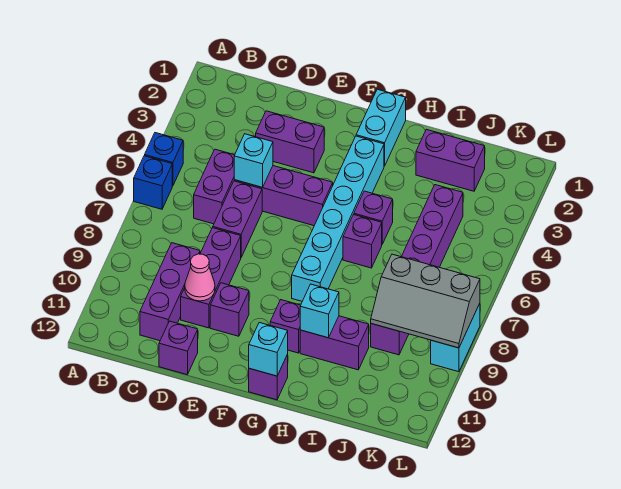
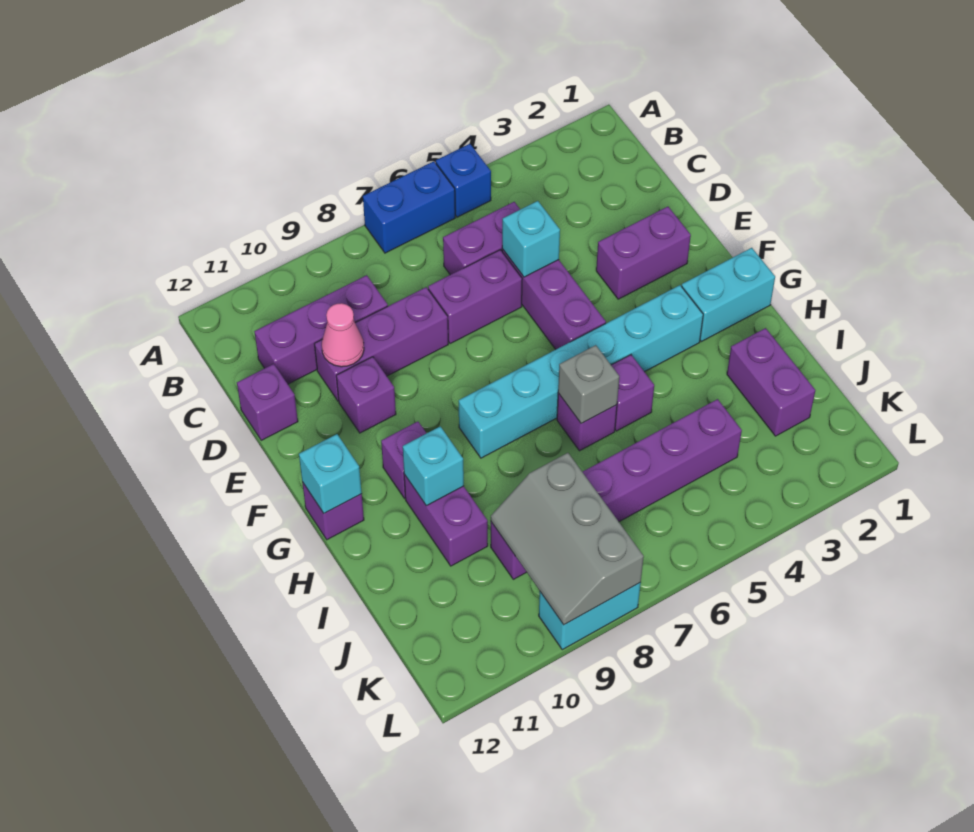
blue brick A6 level 1 -> blue brick A6:A7 level 1
purple brick D3:E3 level 1 -> purple brick E2:E3 level 1
none -> grey brick H6 level 2

